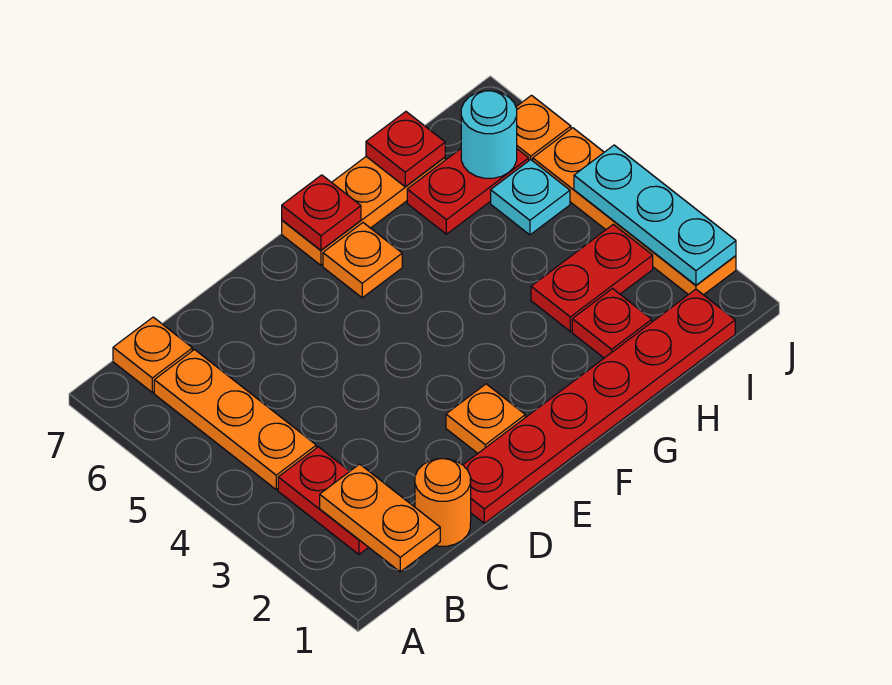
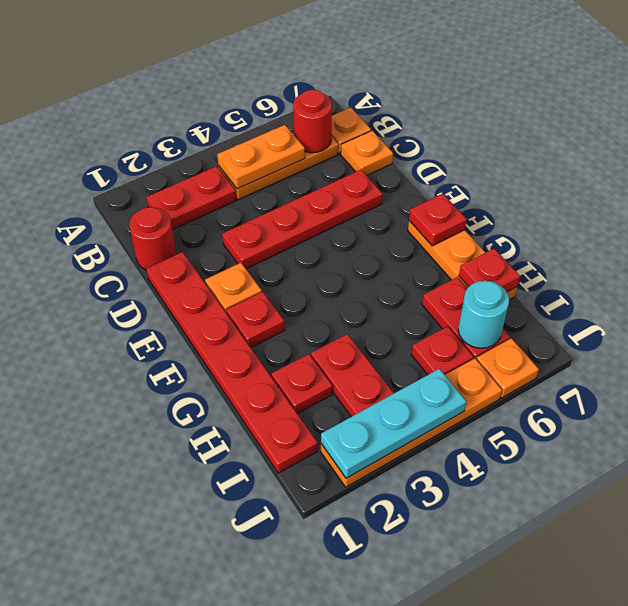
orange plate B1:B2 level 2 -> orange plate B4:B5 level 2
none -> red round brick B6 level 2
orange round brick C1 level 1 -> red round brick C1 level 1
none -> red plate D3:D6 level 1
none -> red plate F2 level 1
orange plate F6 level 1 -> orange plate C7 level 1
cyan plate I5 level 1 -> red plate I5 level 1

